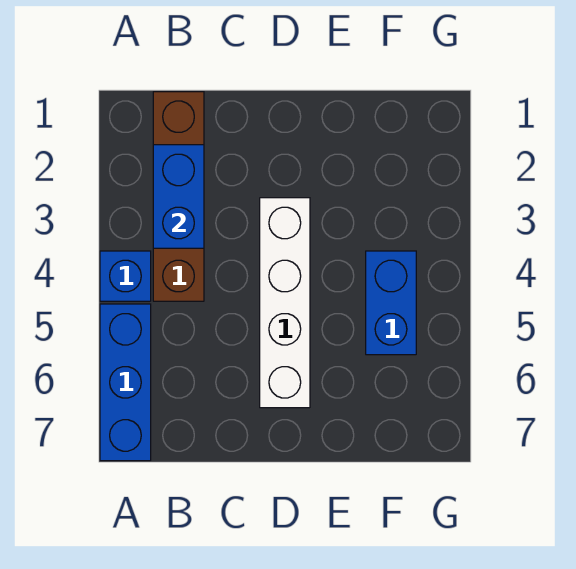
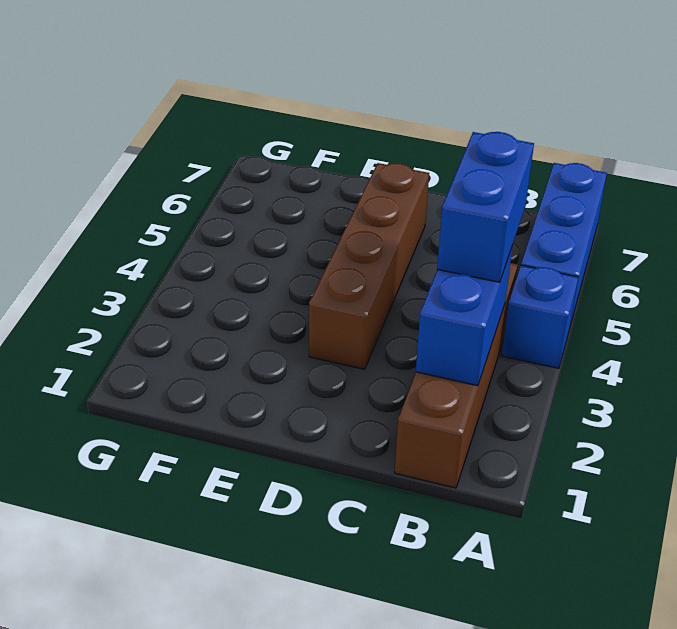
white brick D3:D6 level 1 -> brown brick D3:D6 level 1
blue brick F4:F5 level 1 -> blue brick B3:B4 level 3

